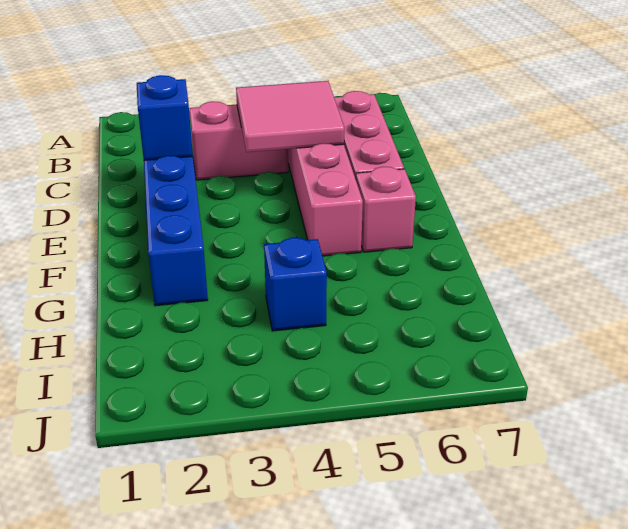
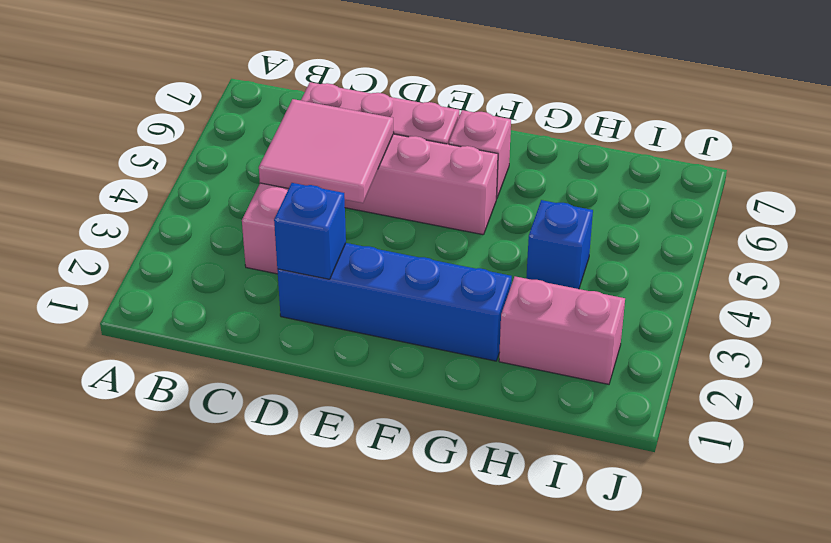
none -> pink brick H2:I2 level 1

